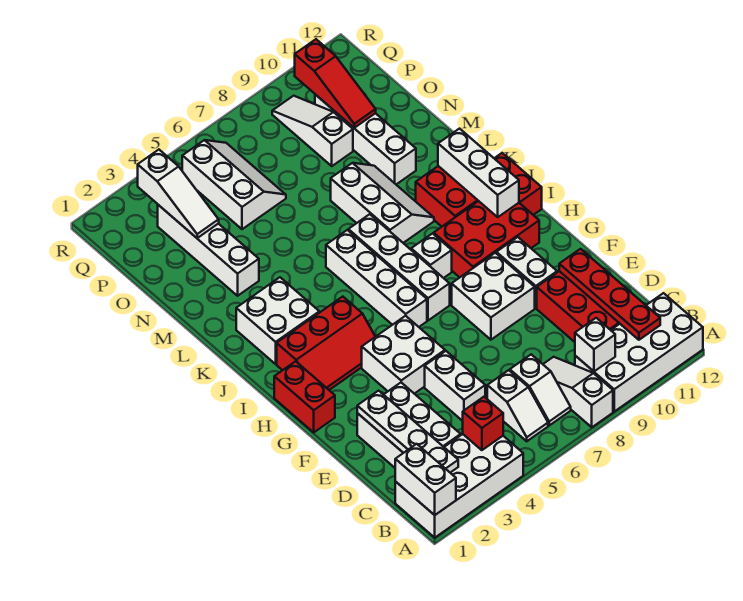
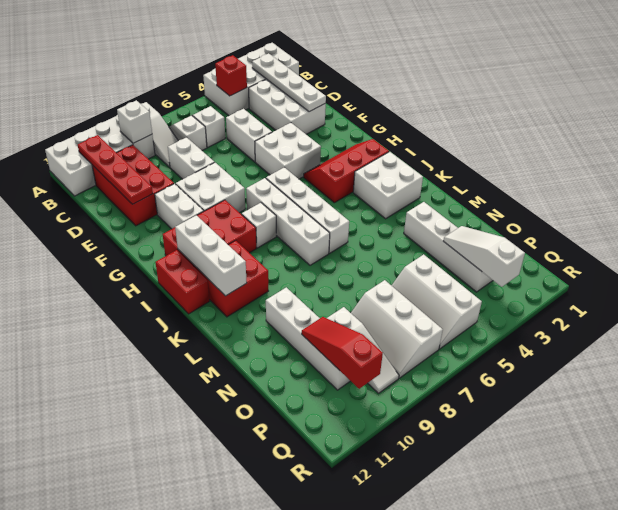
white brick A1:B1 level 2 -> white brick D8:E8 level 1
red brick G1:H1 level 1 -> none
white slope K8:M9 level 1 top 8 -> white slope O7:Q8 level 1 top 7

